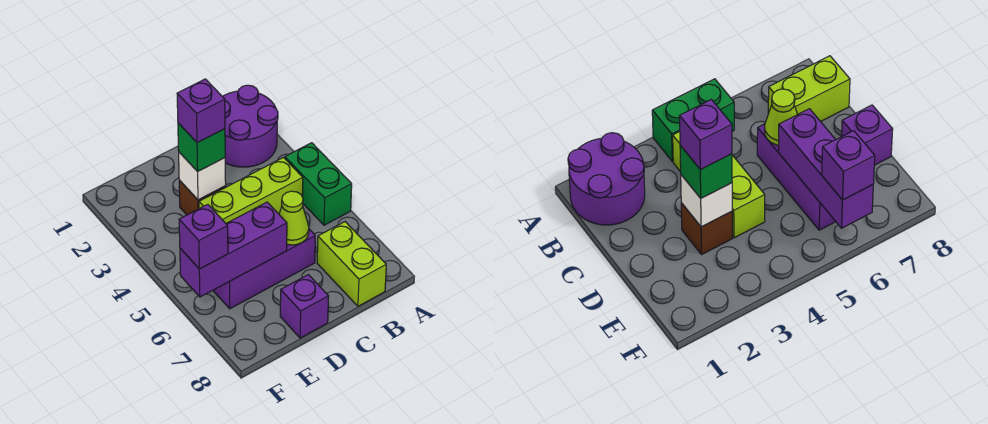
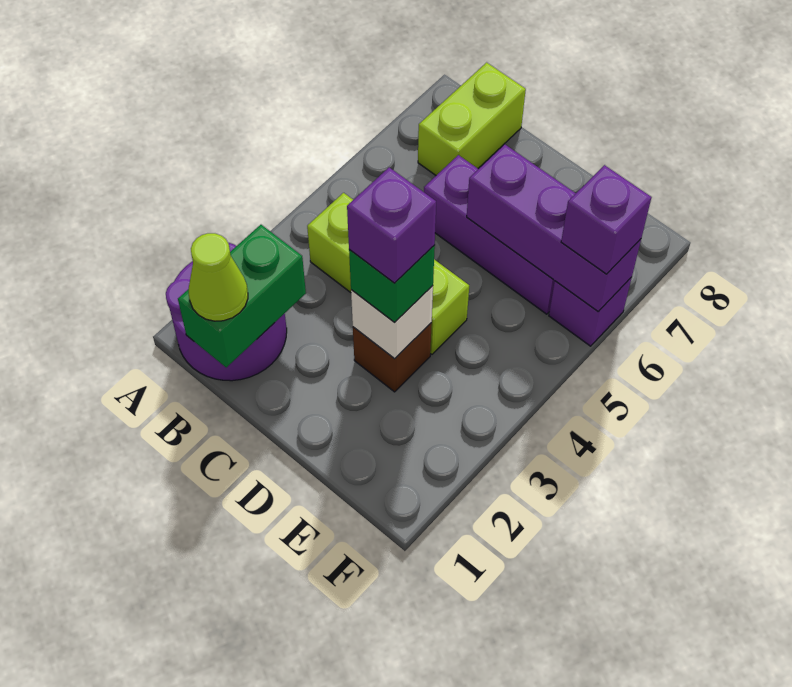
green brick A4:A5 level 1 -> green brick B1:B2 level 2
lime cone C6 level 2 -> lime cone B1 level 3
purple brick D8 level 1 -> purple brick F6 level 1

